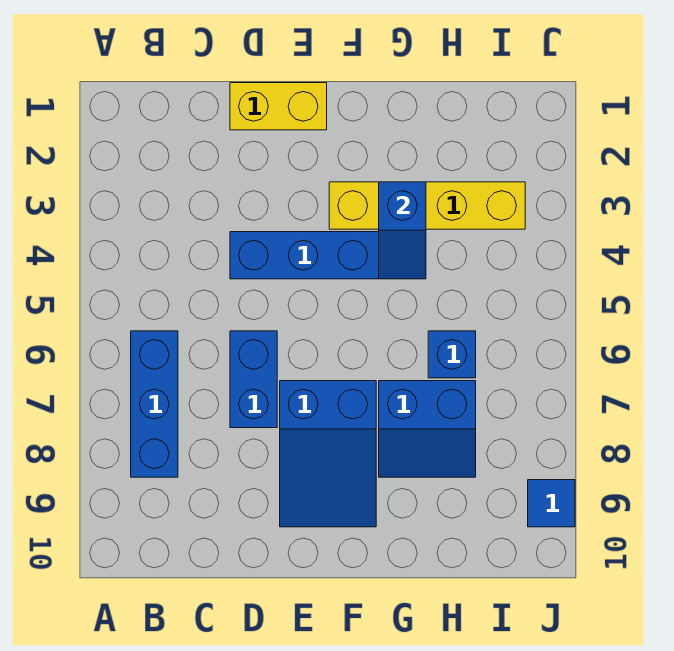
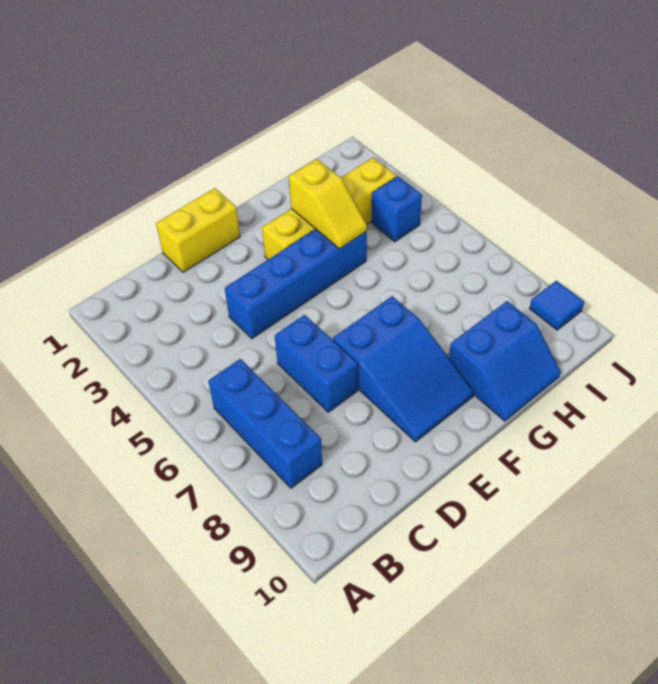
blue slope G3:G4 level 2 top 3 -> yellow slope G3:G4 level 2 top 3
blue slope G7:H8 level 1 top 7 -> blue slope G9:H10 level 1 top 9
blue brick H6 level 1 -> blue brick I4 level 1

